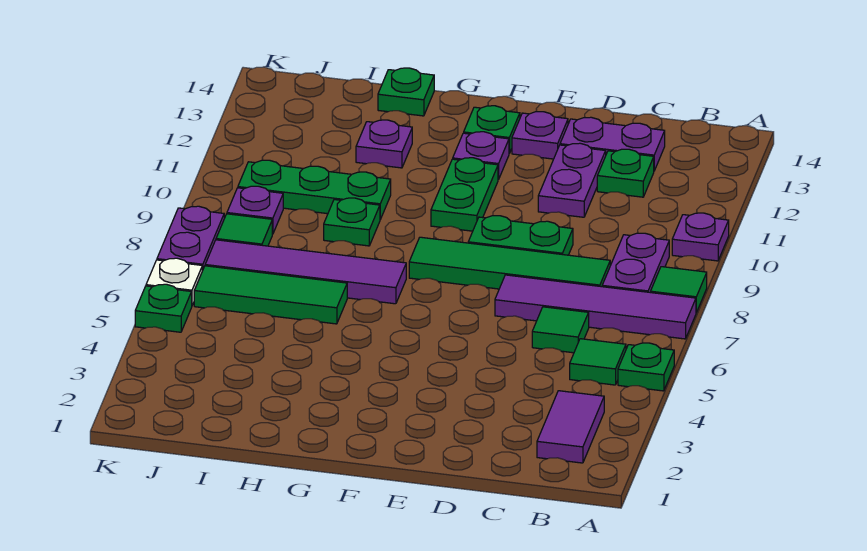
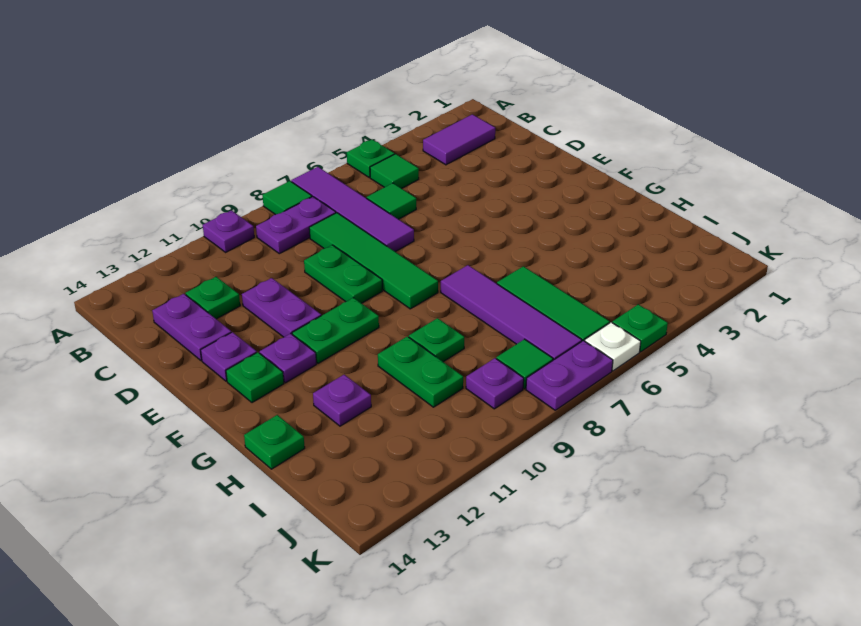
purple plate D11:D12 level 1 -> purple plate D11:E11 level 1
green plate H10:J10 level 1 -> green plate H10:I10 level 1

